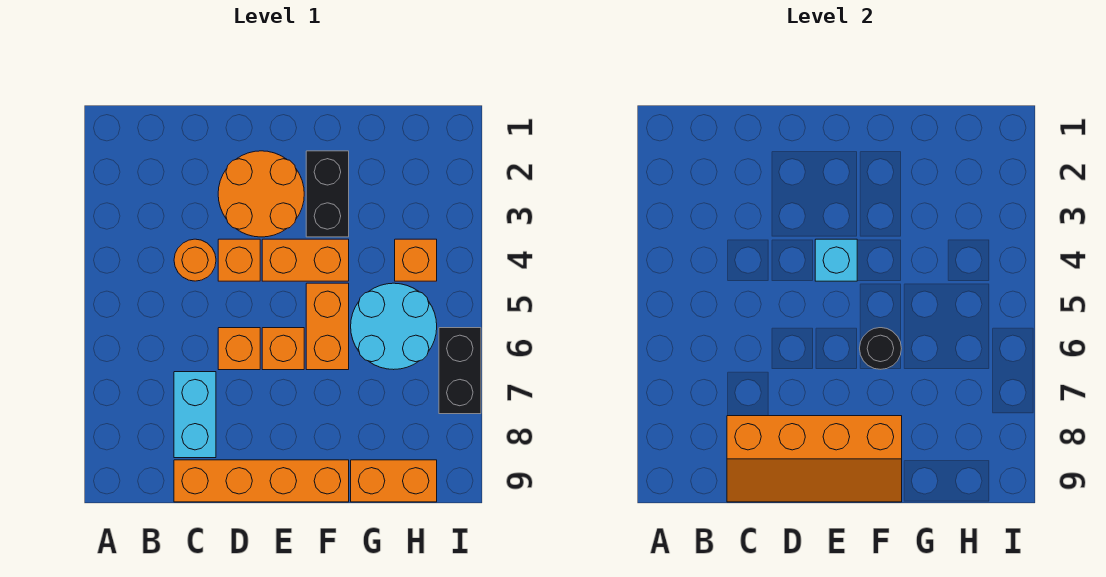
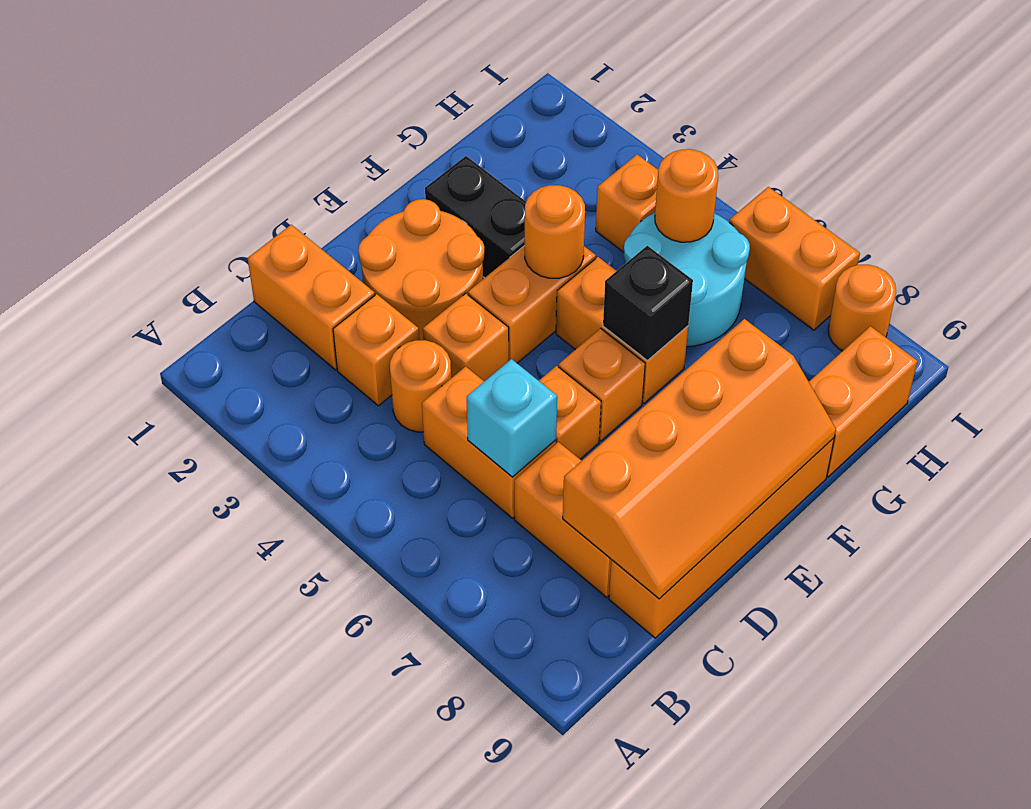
none -> orange brick C1:C2 level 1
none -> orange brick C3 level 1
none -> orange brick C5:C6 level 1
cyan brick C7:C8 level 1 -> orange brick C7:C8 level 1
cyan brick E4 level 2 -> cyan brick C6 level 2
none -> orange round brick F4 level 2
black round brick F6 level 2 -> black brick F6 level 2
none -> orange round brick H5 level 2
black brick I6:I7 level 1 -> orange brick I6:I7 level 1
none -> orange round brick I8 level 1

